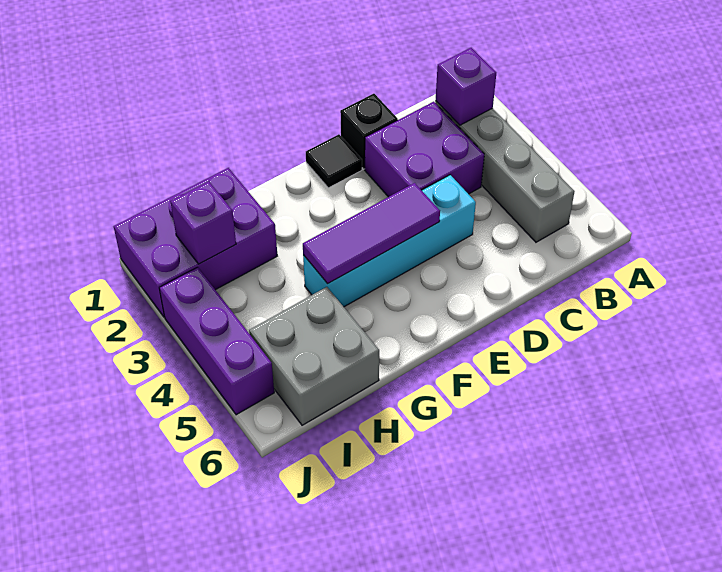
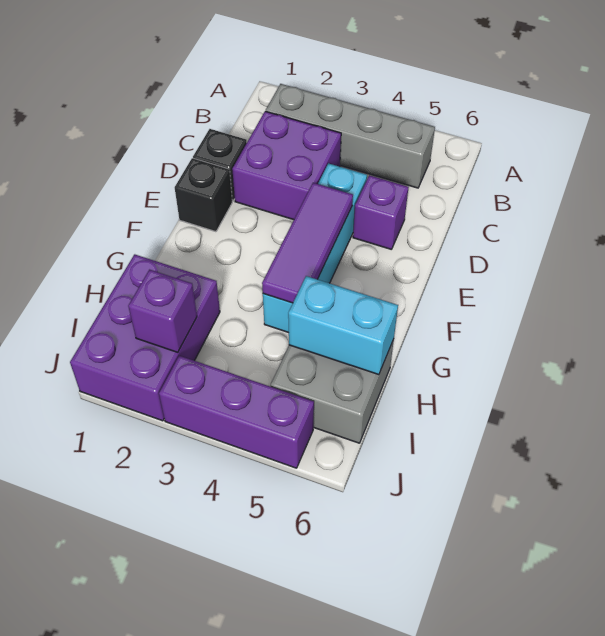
purple brick B2 level 2 -> purple brick D5 level 1
black tile E1 level 1 -> black brick E1 level 1
none -> cyan brick H5:H6 level 2

